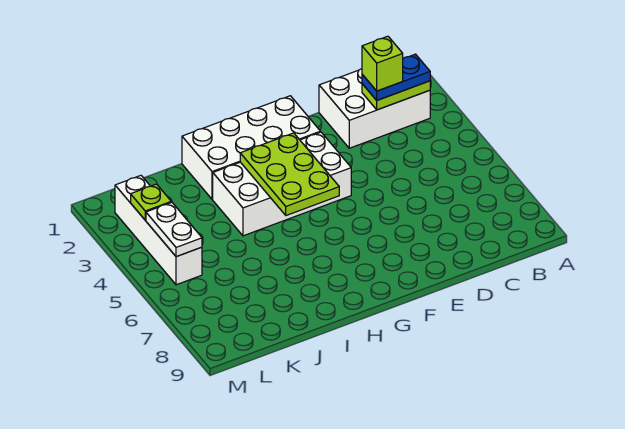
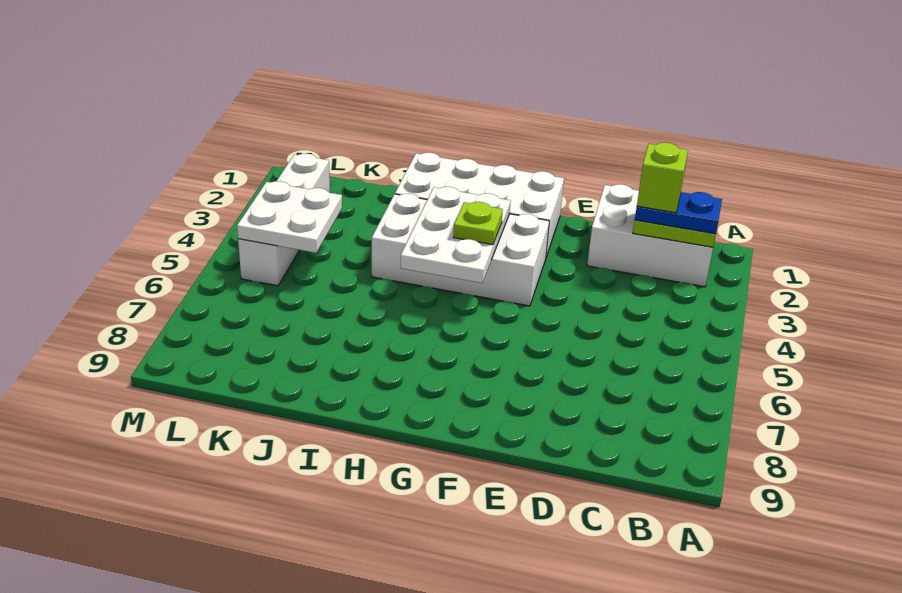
lime plate G3:H5 level 2 -> white plate G3:H5 level 2
lime plate L3 level 2 -> lime plate G4 level 3
white plate L4:L5 level 2 -> white plate K4:L5 level 2

